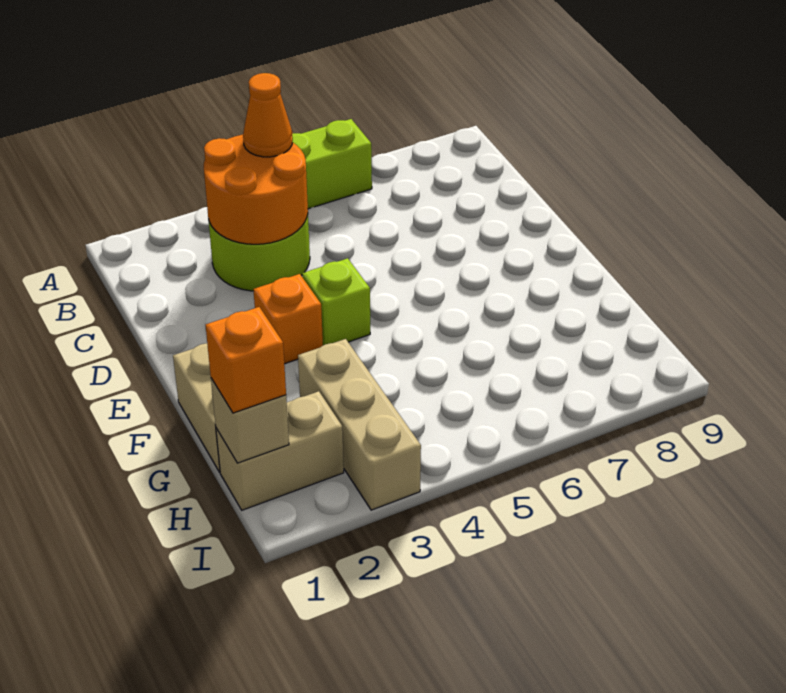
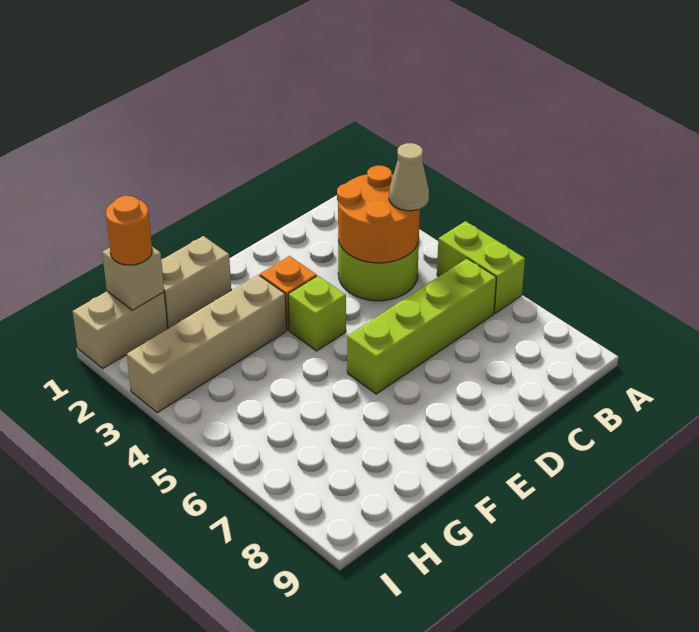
orange cone B4 level 3 -> tan cone B4 level 3
none -> lime brick B6:E6 level 1
tan brick G3:I3 level 1 -> tan brick F3:I3 level 1
tan brick H1:H2 level 1 -> tan brick H1:I1 level 1
orange brick H1 level 3 -> orange round brick H1 level 3

